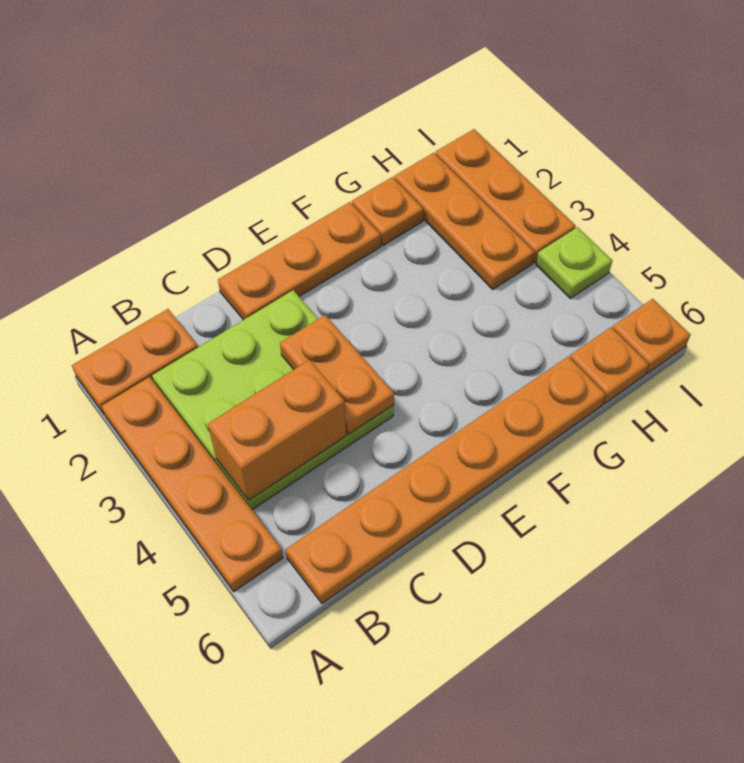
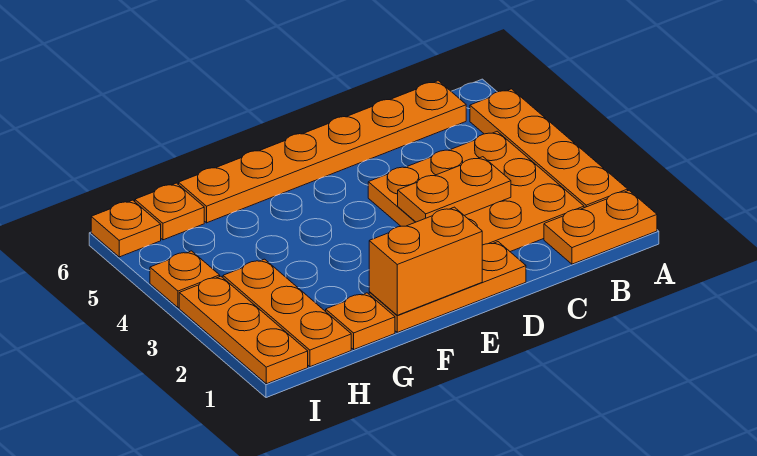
lime plate B2:D4 level 1 -> orange plate B2:D4 level 1
orange brick B4:C4 level 2 -> orange brick E1:F1 level 2
orange plate D3:D4 level 2 -> orange plate C3:D3 level 2
lime plate I4 level 1 -> orange plate I4 level 1

